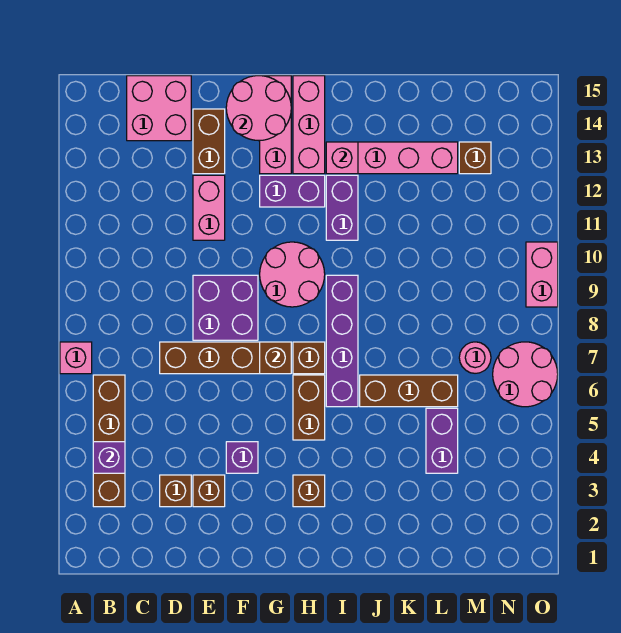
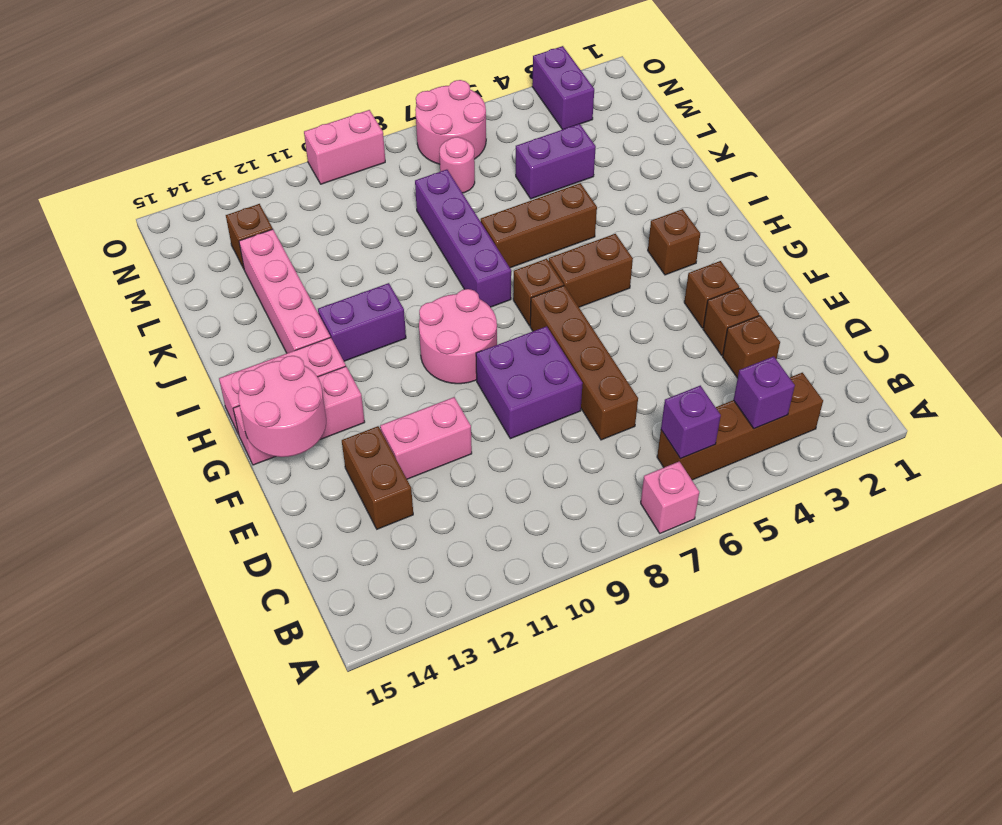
pink brick C14:D15 level 1 -> none
brown brick E13:E14 level 1 -> brown brick D13:E13 level 1
purple brick F4 level 1 -> purple brick B6 level 2
brown brick G7 level 2 -> brown brick F3 level 1
purple brick G12:H12 level 1 -> purple brick N3:O3 level 1
purple brick I6:I9 level 1 -> purple brick I8:L8 level 1
pink brick I13 level 2 -> none
brown brick J6:L6 level 1 -> brown brick J5:J7 level 1

